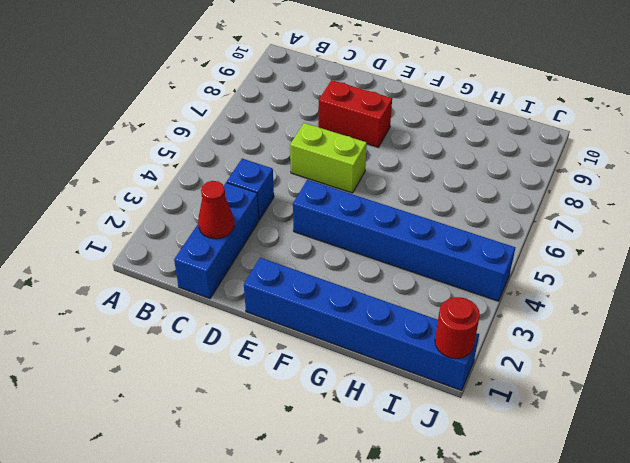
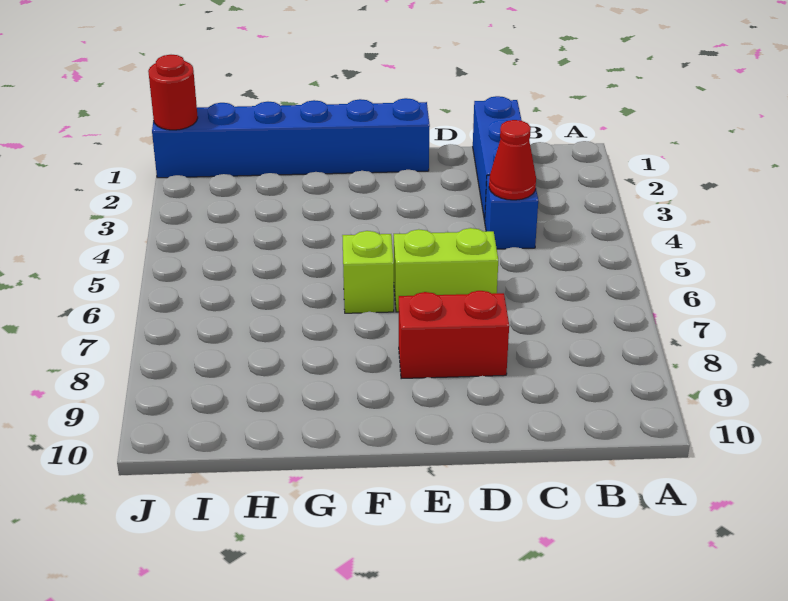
red cone C2 level 2 -> red cone C4 level 2
blue brick E4:J4 level 1 -> none
none -> lime brick F6 level 1

